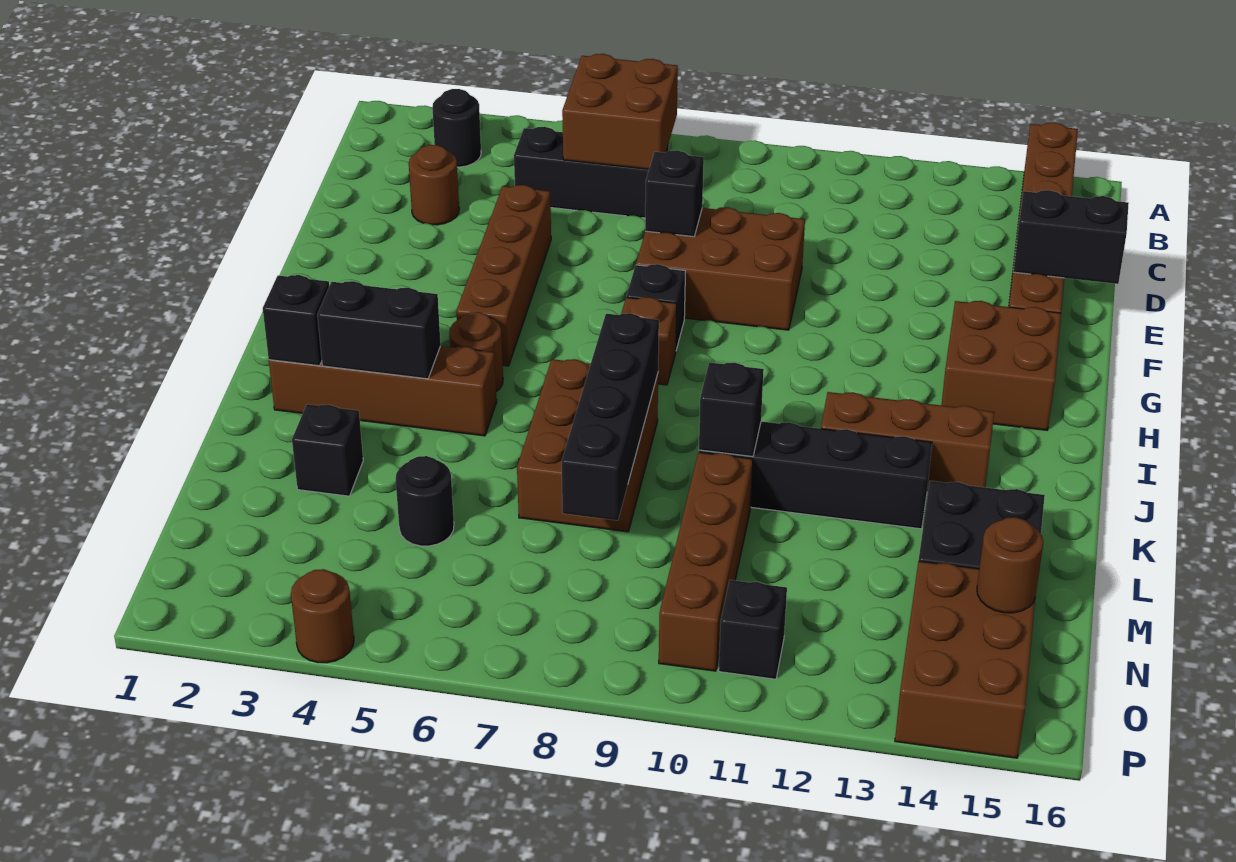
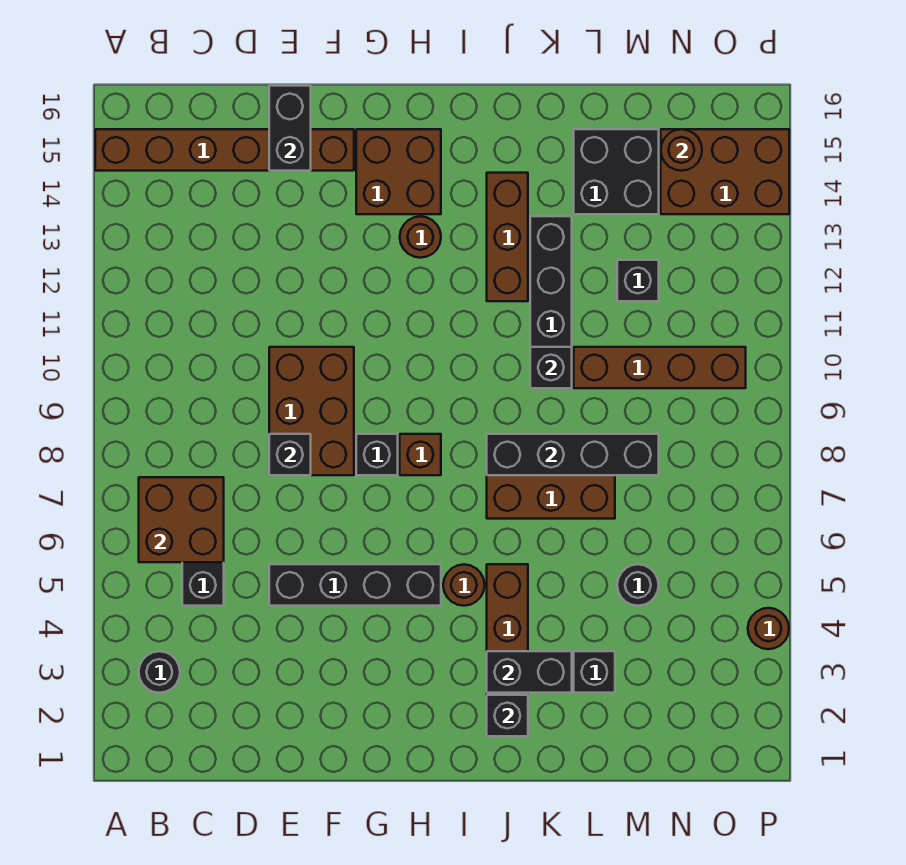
brown round brick D3 level 1 -> brown round brick H13 level 1
brown brick E5:H5 level 1 -> black brick E5:H5 level 1
black brick J3:J4 level 2 -> black brick J3:K3 level 2
black brick O11 level 1 -> black brick M12 level 1

